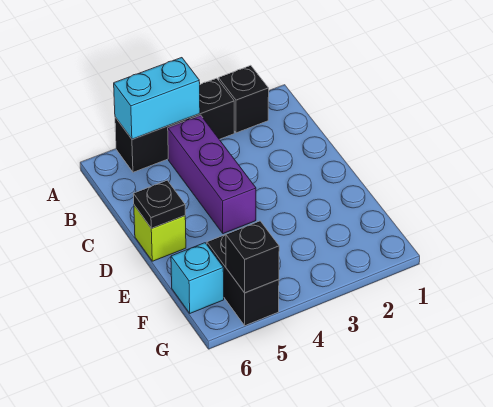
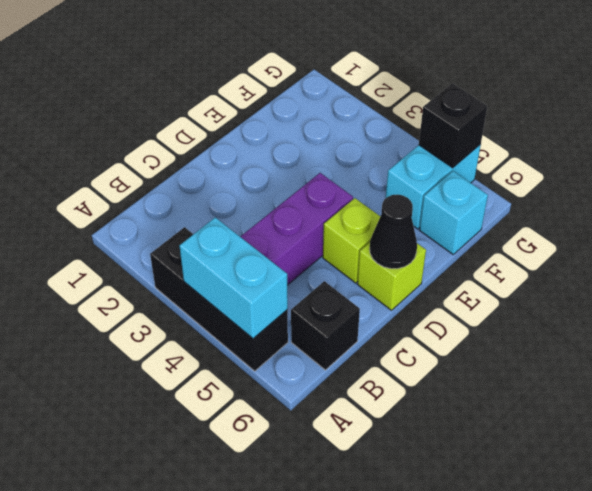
black brick A2 level 1 -> black brick B6 level 1
none -> lime brick D5 level 1
black plate D6 level 2 -> black cone D6 level 2
black brick F5:G5 level 1 -> cyan brick F5:G5 level 1

